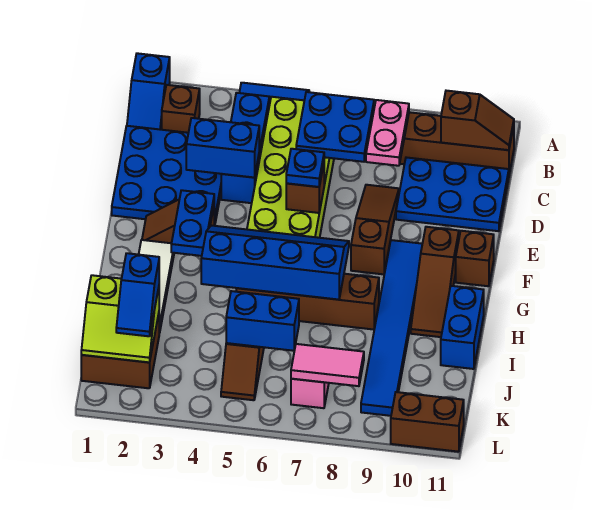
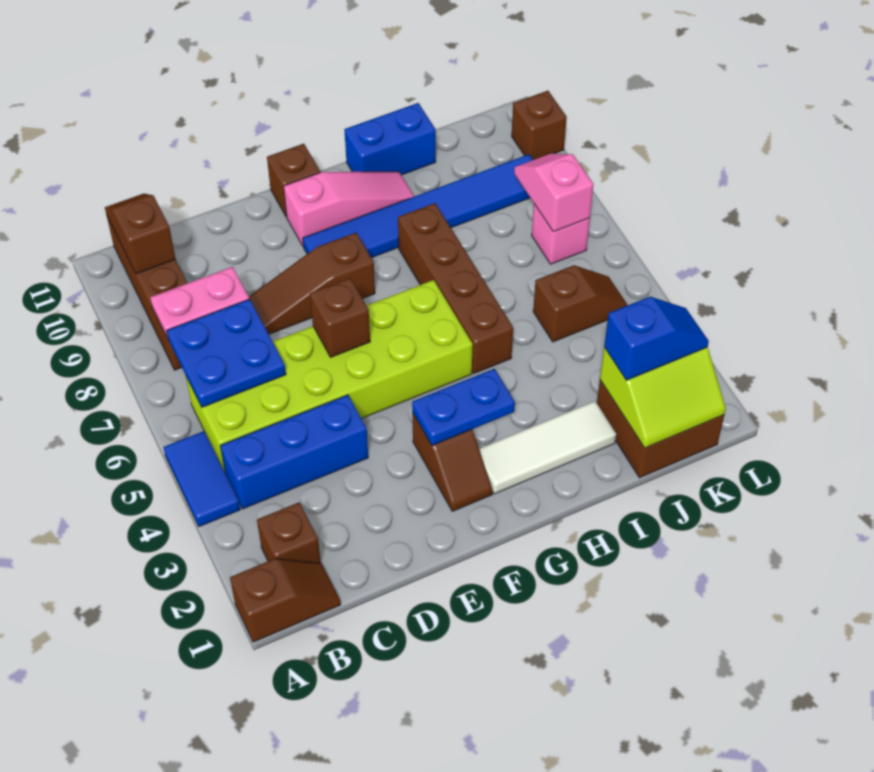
blue slope A1:B1 level 1 top A -> brown slope A1:B1 level 1 top A
blue plate C1:E3 level 1 -> none
blue plate C9:D11 level 1 -> none
blue brick D3:D4 level 2 -> none
blue plate E6 level 3 -> none
brown slope F10:H10 level 1 top F -> pink slope F10:H10 level 1 top F
blue slope G4:H7 level 2 top H -> none
lime slope J1:K2 level 2 top J -> lime slope J1:K2 level 2 top 2
blue brick J5:J6 level 2 -> none
pink tile K7:K8 level 2 -> pink slope K7:K8 level 2 top 7
brown brick L10:L11 level 1 -> brown brick L10 level 1

